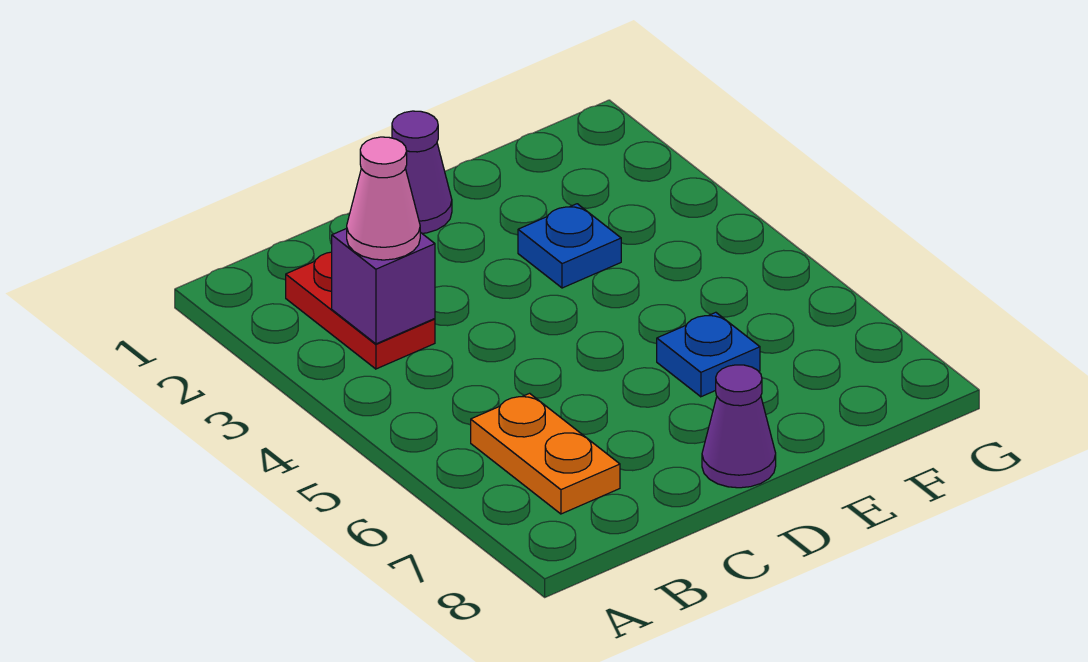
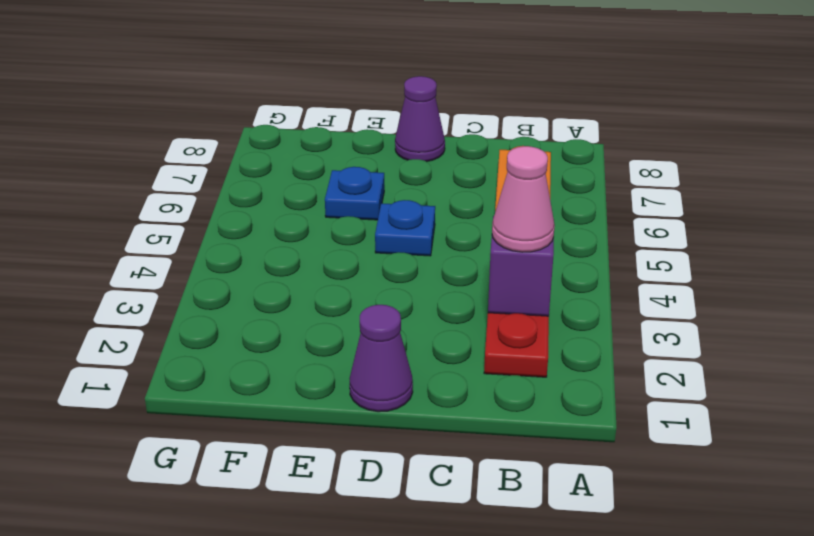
blue plate E3 level 1 -> blue plate D5 level 1

